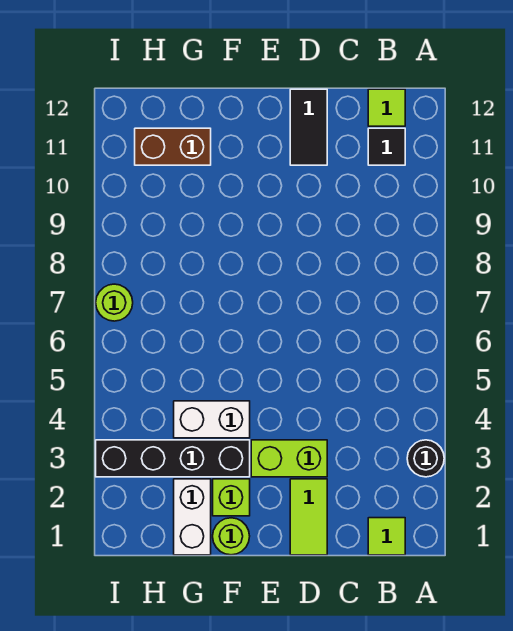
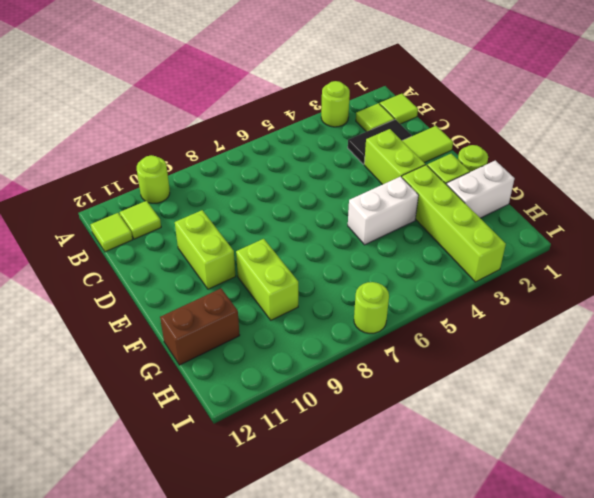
black round brick A3 level 1 -> lime round brick A3 level 1
none -> lime round brick A10 level 1
none -> lime tile B2 level 1
black tile B11 level 1 -> lime tile B11 level 1
none -> lime brick D10:E10 level 1
black tile D11:D12 level 1 -> black tile C2:C3 level 1
black brick F3:I3 level 1 -> lime brick F3:I3 level 1
white brick F4:G4 level 1 -> white brick F4:F5 level 1
none -> lime brick F9:G9 level 1
brown brick G11:H11 level 1 -> brown brick G11:G12 level 1

